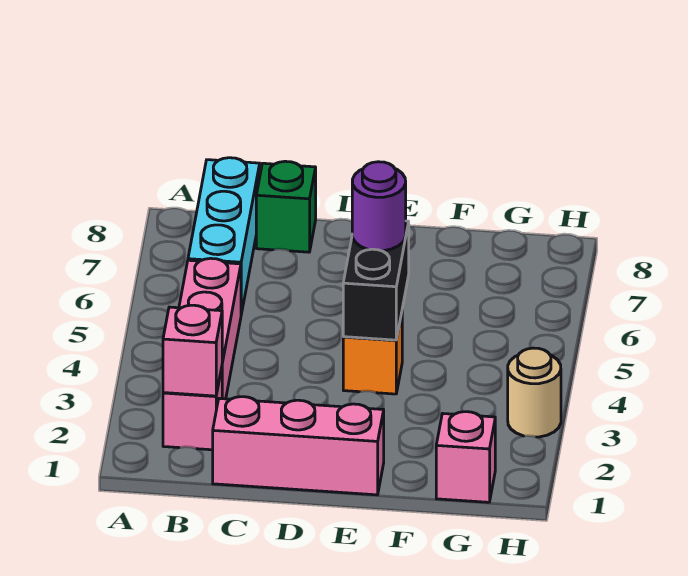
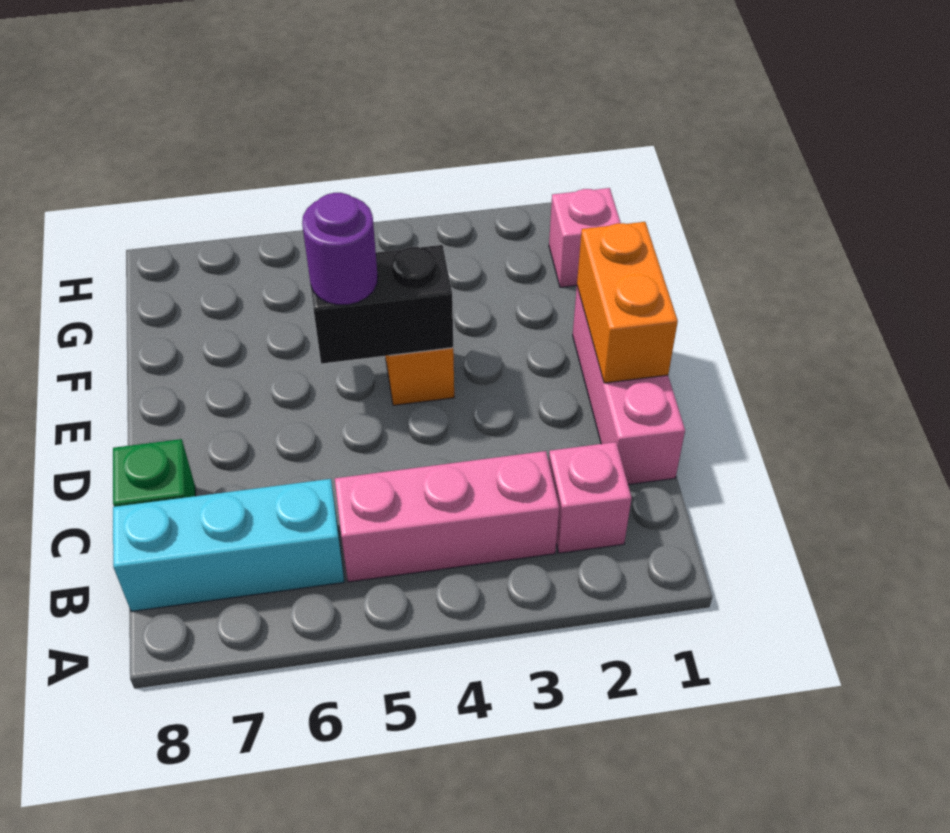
pink brick B2 level 2 -> none
none -> orange brick D1:E1 level 2
tan round brick H3 level 1 -> none

